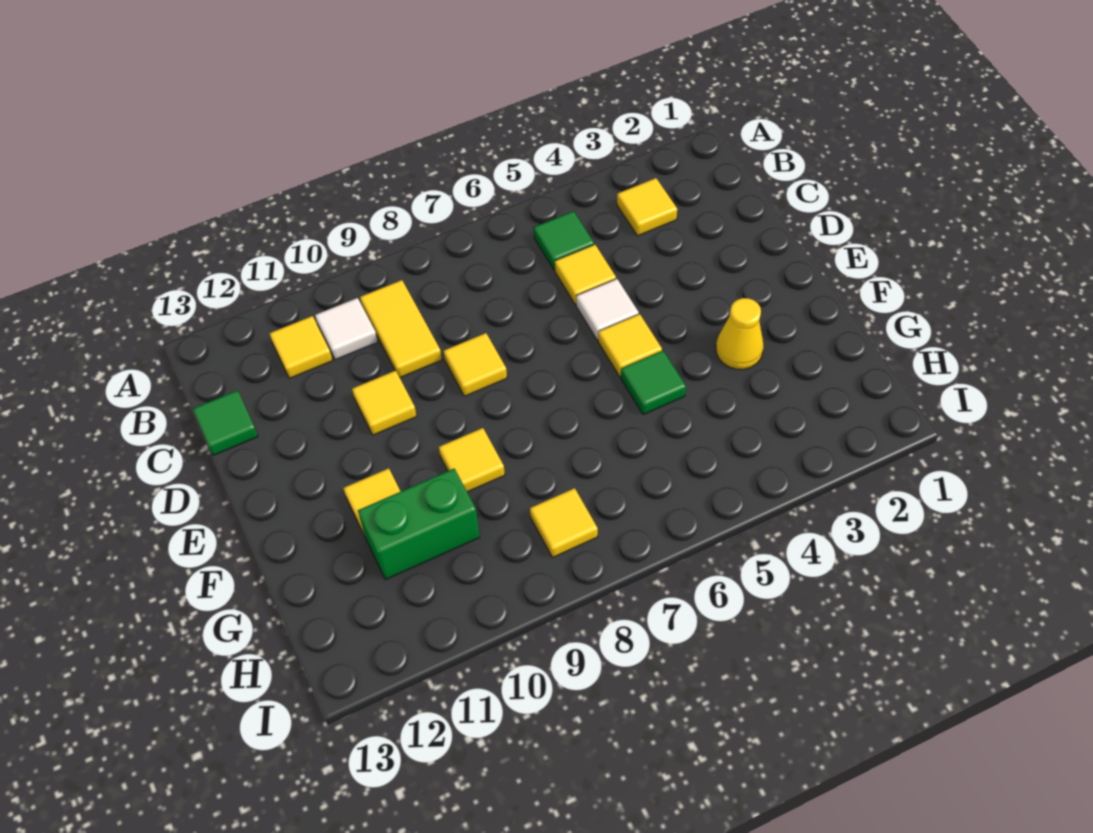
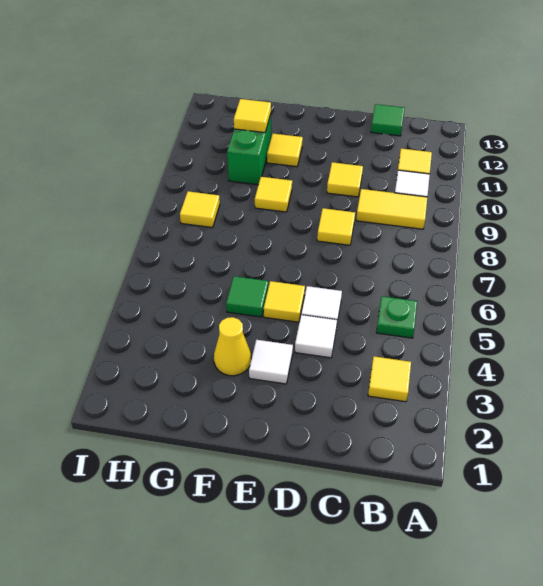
green tile B5 level 1 -> green plate B5 level 1
yellow tile C5 level 1 -> yellow tile G11 level 2
none -> white tile D4 level 1
none -> white tile E3 level 1

